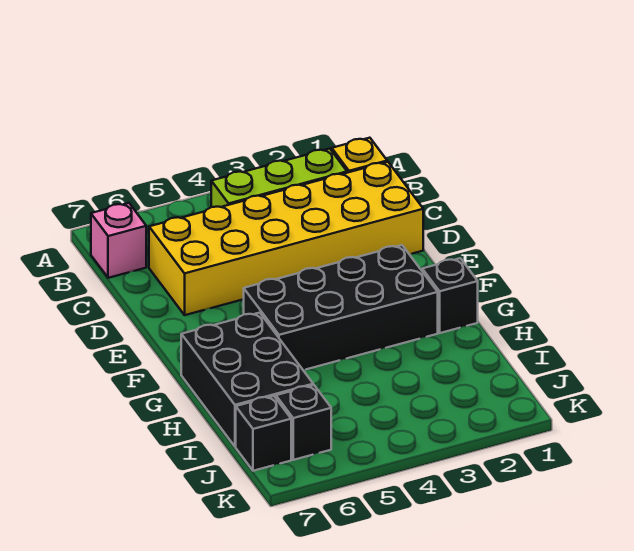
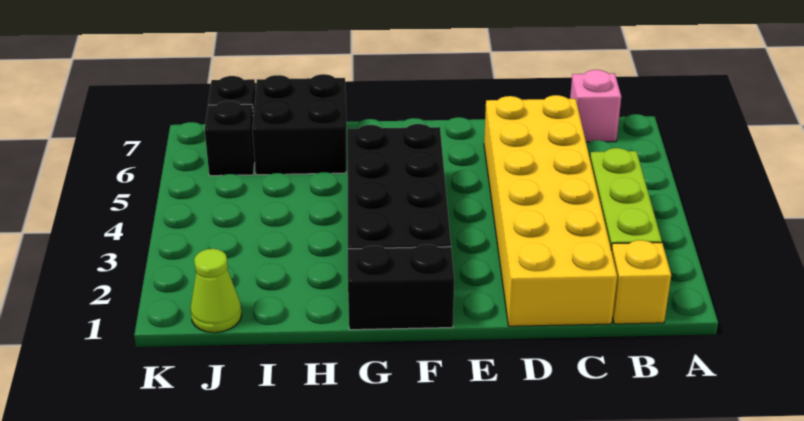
black brick G1 level 1 -> black brick F1:G1 level 1
black brick G6:I7 level 1 -> black brick H6:I7 level 1
none -> lime cone J1 level 1

